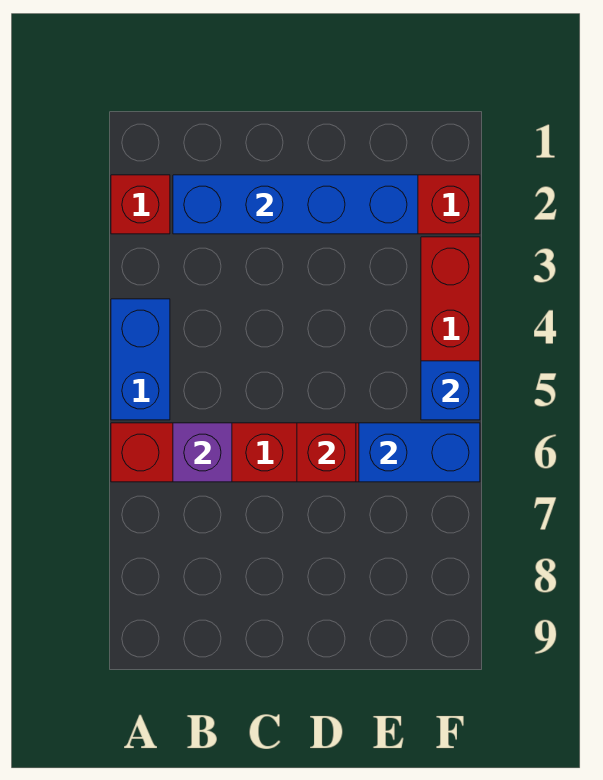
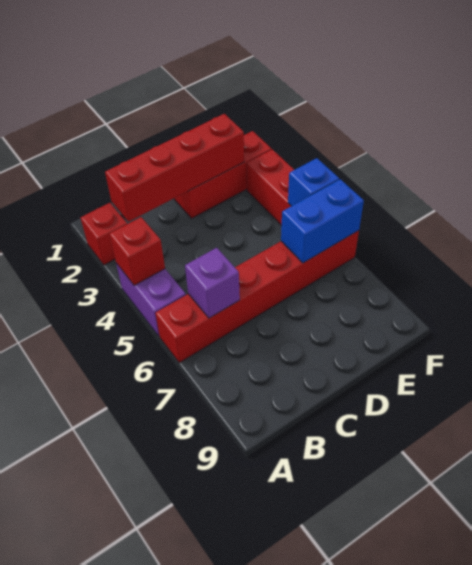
blue brick A4:A5 level 1 -> purple brick A4:A5 level 1
blue brick B2:E2 level 2 -> red brick B2:E2 level 2
red brick D6 level 2 -> red brick A4 level 2

